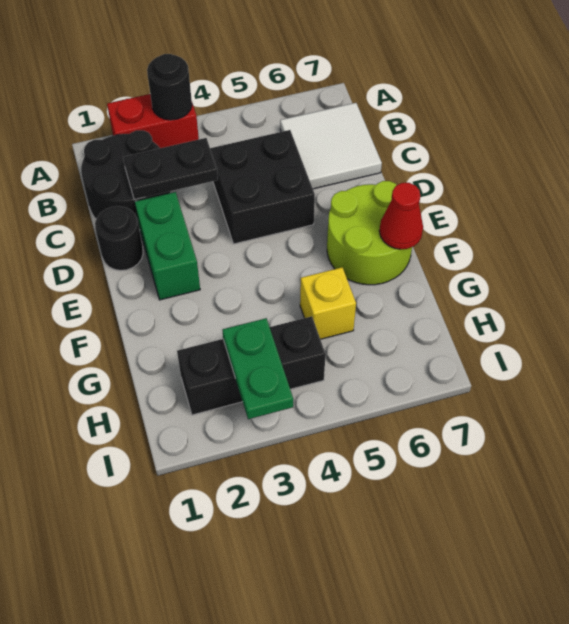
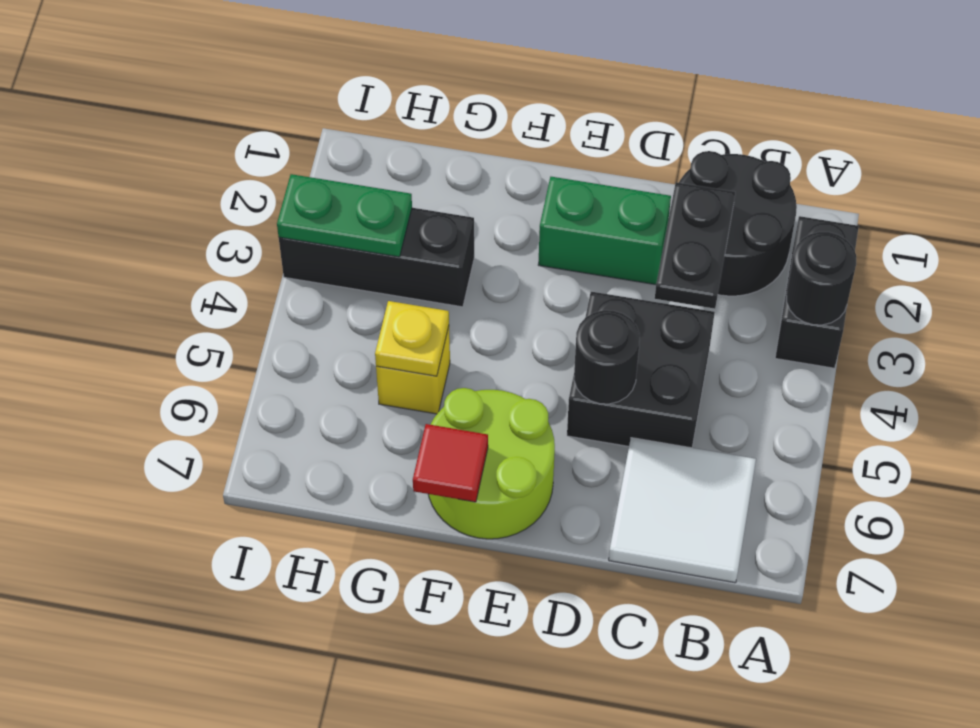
red brick A2:A3 level 1 -> black brick A2:A3 level 1
black round brick D1 level 1 -> black round brick D5 level 2
red cone F7 level 2 -> red tile F7 level 2
none -> yellow plate G5 level 2
black brick H2:H4 level 1 -> black brick G3:I3 level 1

